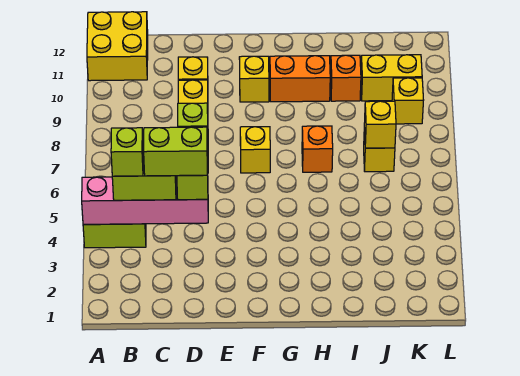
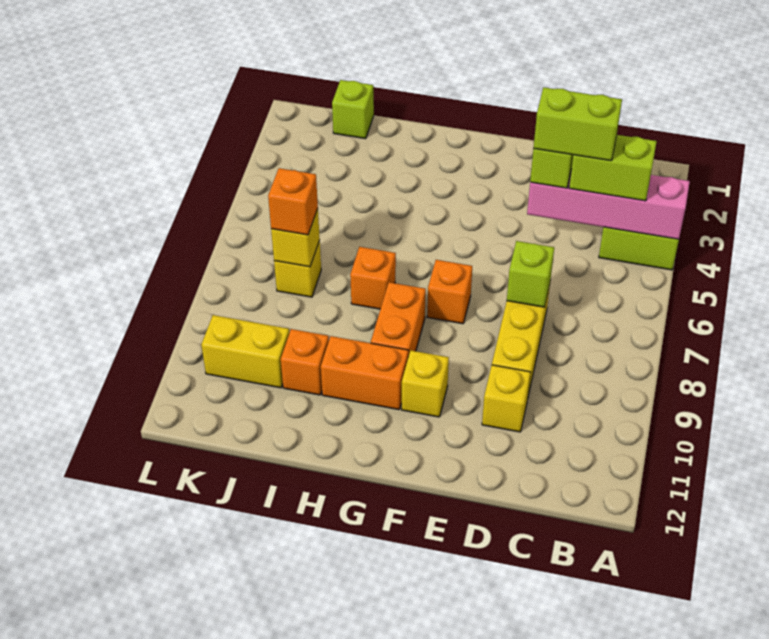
yellow brick A11:B12 level 1 -> none
lime brick B4 level 4 -> lime brick J1 level 1
yellow brick F7 level 1 -> orange brick F7 level 1
none -> orange brick G8:G9 level 1
none -> orange brick J7 level 3
yellow brick K9 level 1 -> none

